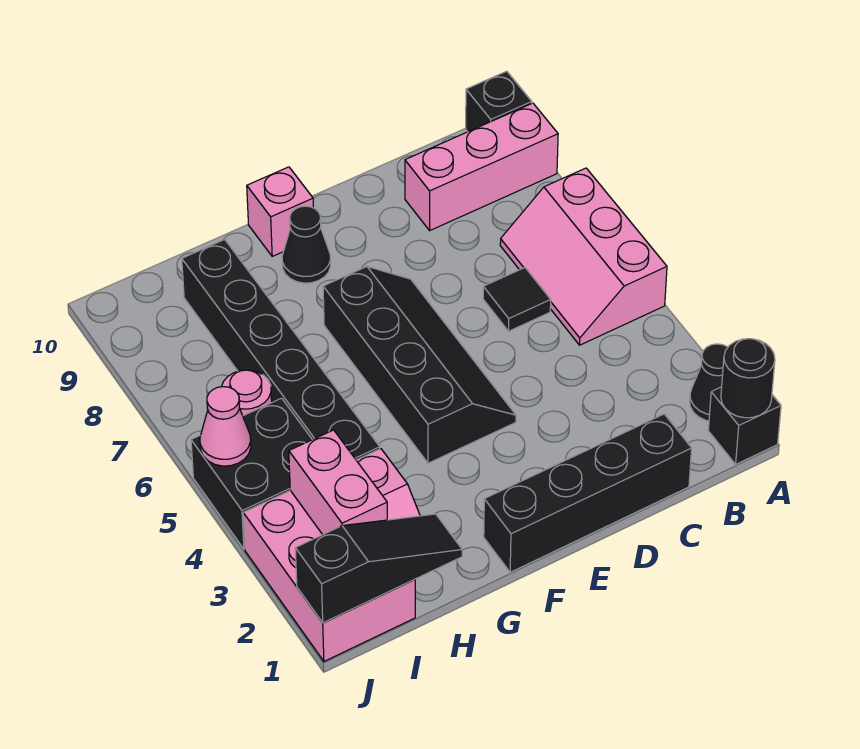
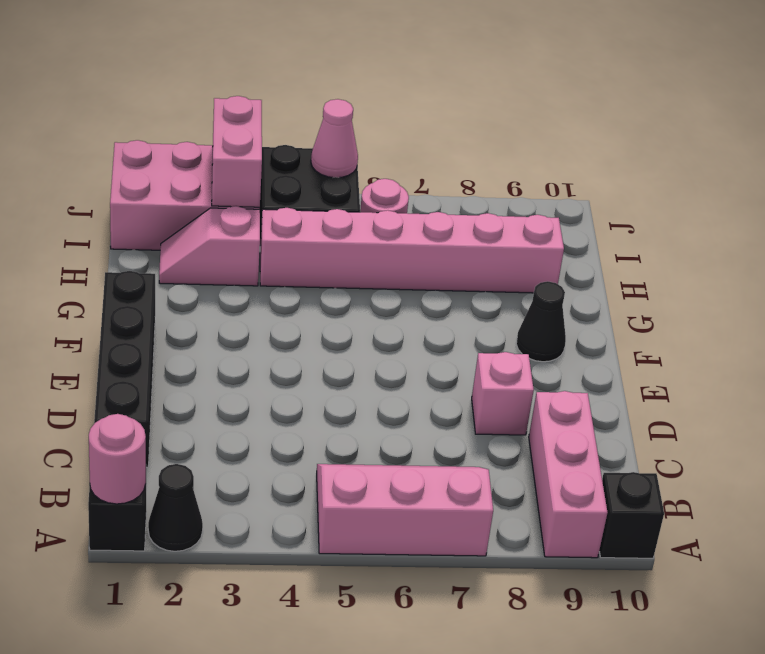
black round brick A1 level 2 -> pink round brick A1 level 2
black tile C6 level 1 -> none
black slope E4:F7 level 1 top F -> none
pink brick F10 level 1 -> pink brick D8 level 1
black slope H1:J1 level 2 top J -> none
black brick H4:H9 level 1 -> pink brick H4:H9 level 1
pink brick I2:I3 level 2 -> pink brick I3:J3 level 2

